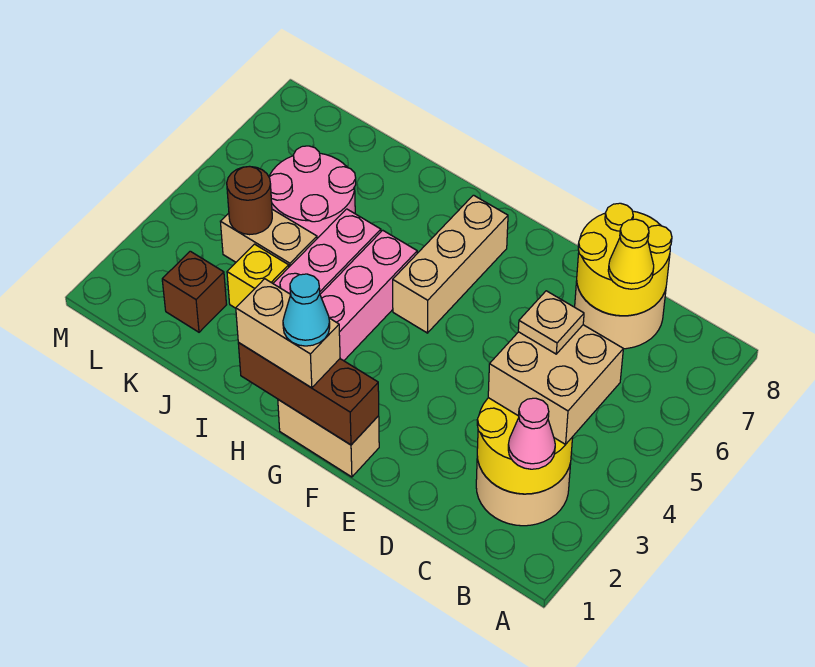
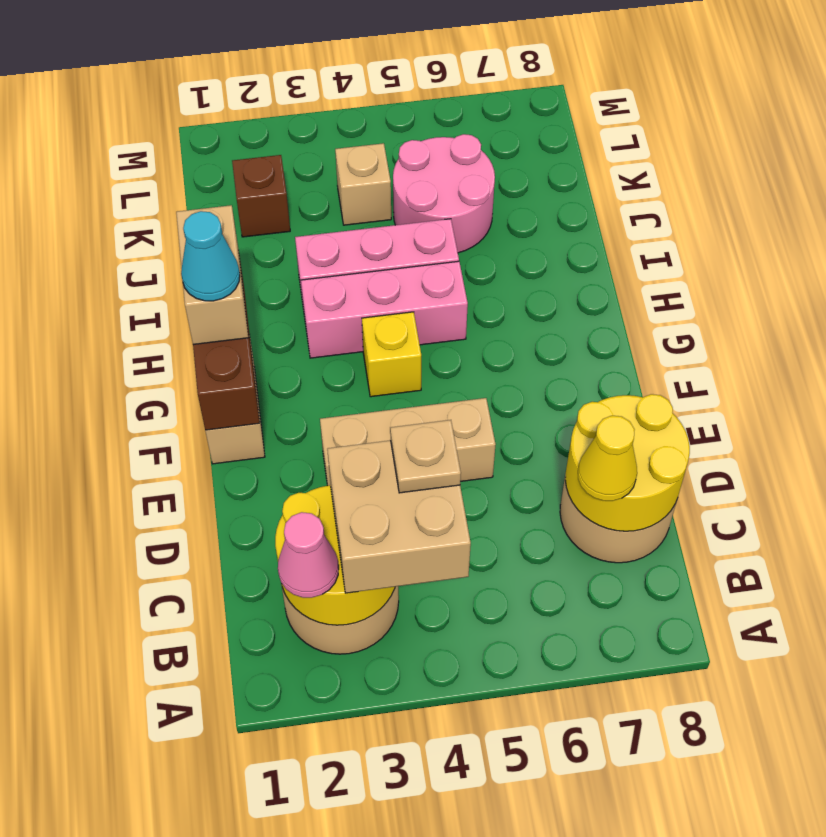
tan brick G5:G7 level 1 -> tan brick E3:E5 level 1
yellow brick J3 level 1 -> yellow brick G4 level 1
tan brick J4:K4 level 1 -> tan brick K4 level 1
brown round brick K4 level 2 -> none

